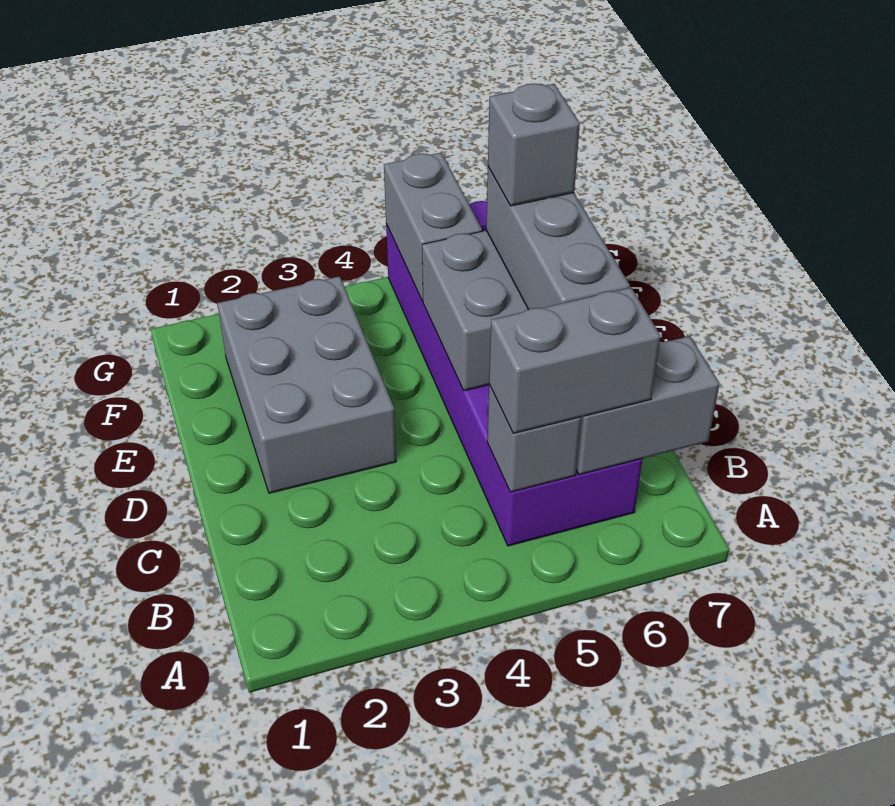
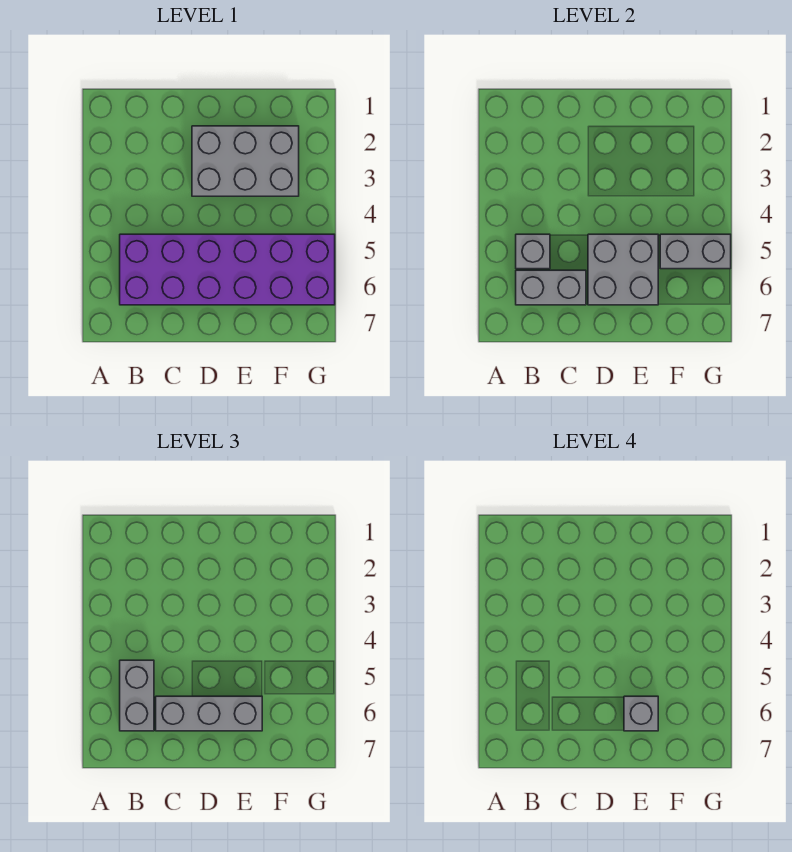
grey brick B6:B7 level 2 -> grey brick B6:C6 level 2

